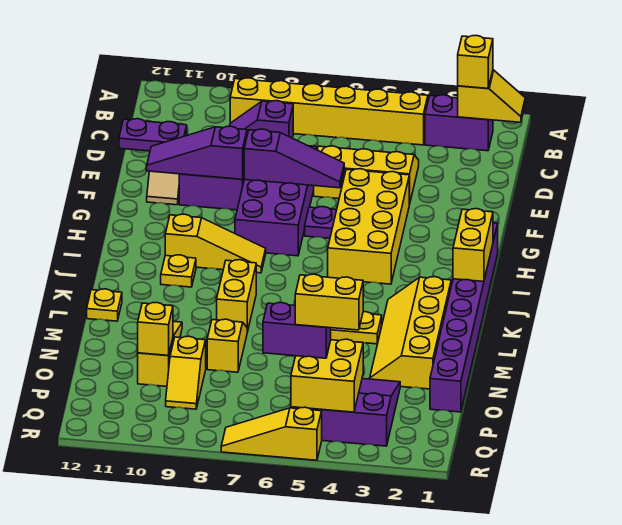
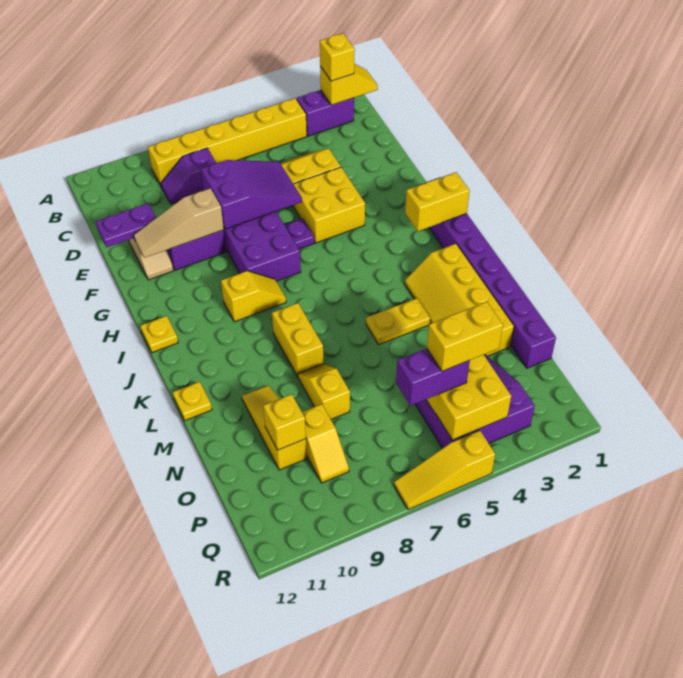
yellow brick F4:I5 level 1 -> yellow brick F4:G5 level 1
purple slope F6:F8 level 2 top 8 -> purple slope E6:F8 level 2 top 8
purple slope F9:F11 level 2 top 9 -> tan slope F9:F11 level 2 top 9
yellow brick I1:J1 level 2 -> yellow brick I1:I2 level 2
yellow slope I8:I10 level 1 top 10 -> yellow slope I8:I9 level 1 top 9
yellow plate J10 level 1 -> yellow plate I12 level 1

